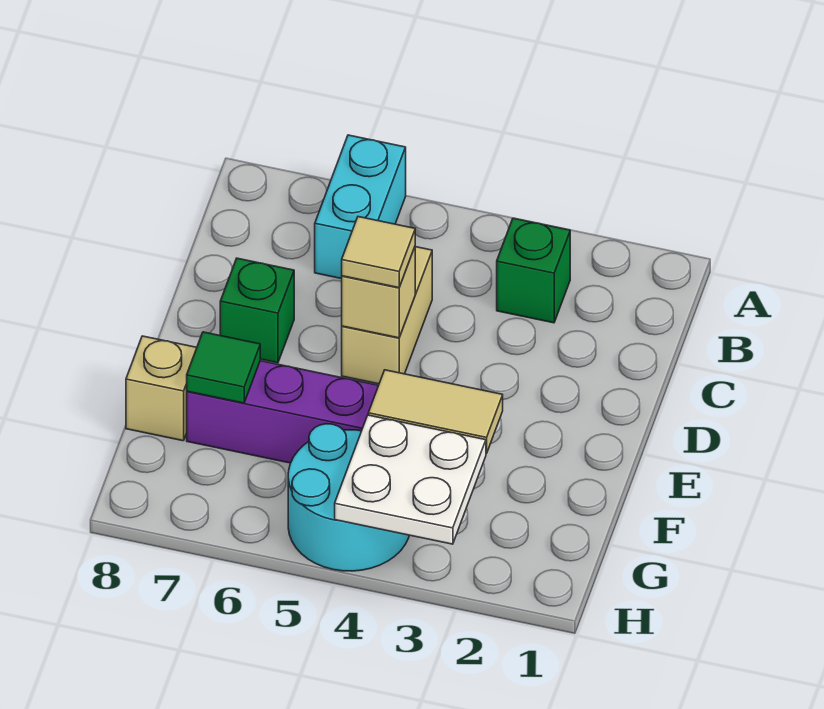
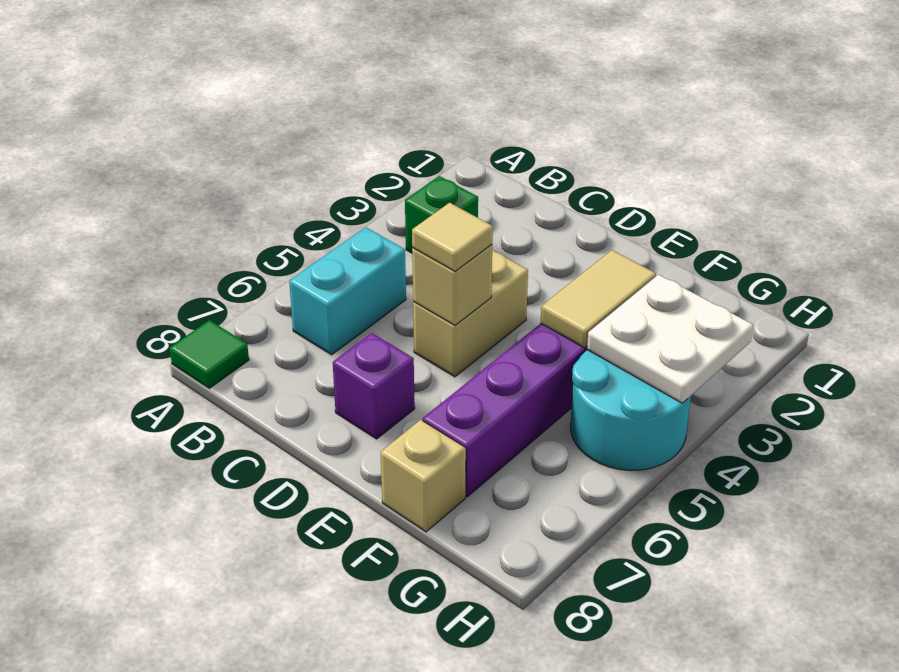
cyan brick A6:B6 level 1 -> cyan brick B5:B6 level 1
tan brick C5:D5 level 1 -> tan brick D4:D5 level 1
green brick D7 level 1 -> purple brick D7 level 1
green tile F7 level 2 -> green tile A8 level 1

